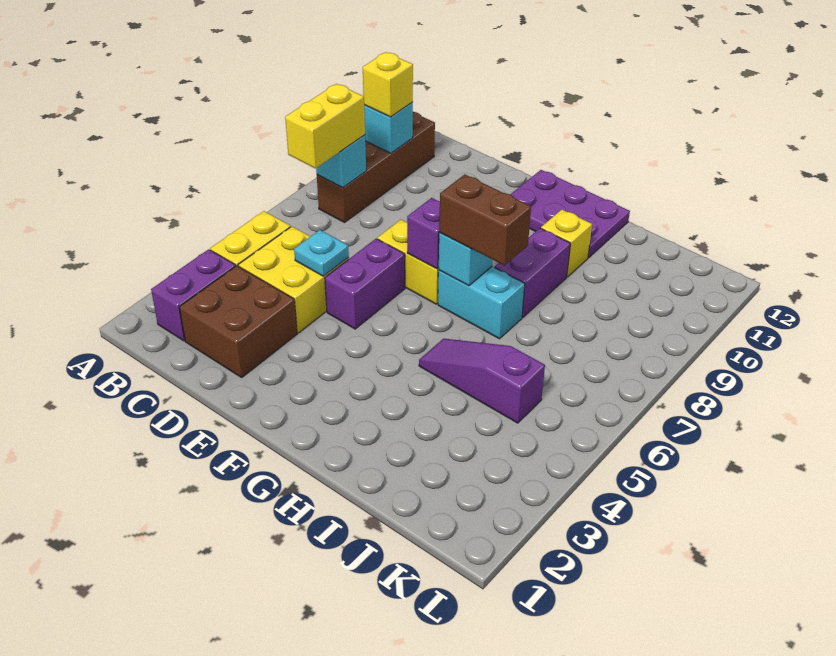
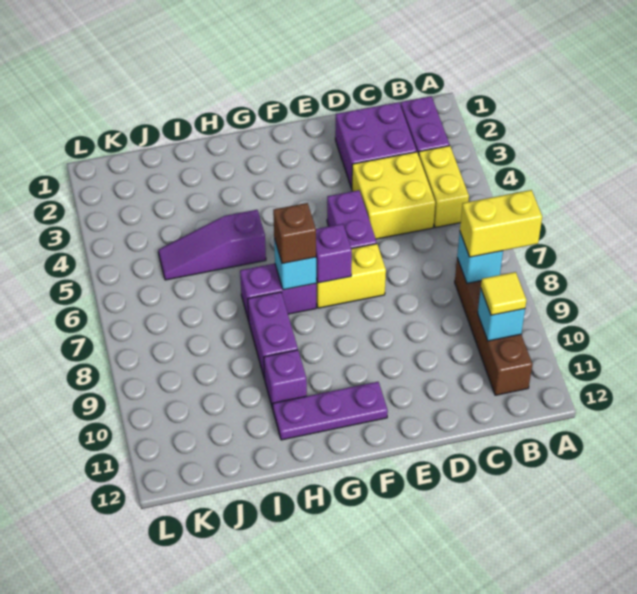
yellow brick B7:B8 level 3 -> yellow brick A8:B8 level 3
yellow brick B10 level 3 -> yellow tile B10 level 3
brown brick C2:D3 level 1 -> purple brick C2:D3 level 1
cyan plate D5 level 2 -> none
purple plate F11:H12 level 1 -> purple plate F11:H11 level 1
cyan brick G7:H7 level 1 -> purple brick G7:H7 level 1
brown brick G7:H7 level 3 -> brown brick G7 level 3
purple slope H5:J5 level 1 top J -> purple slope H5:J5 level 1 top H
yellow brick H10 level 1 -> purple brick H10 level 1

